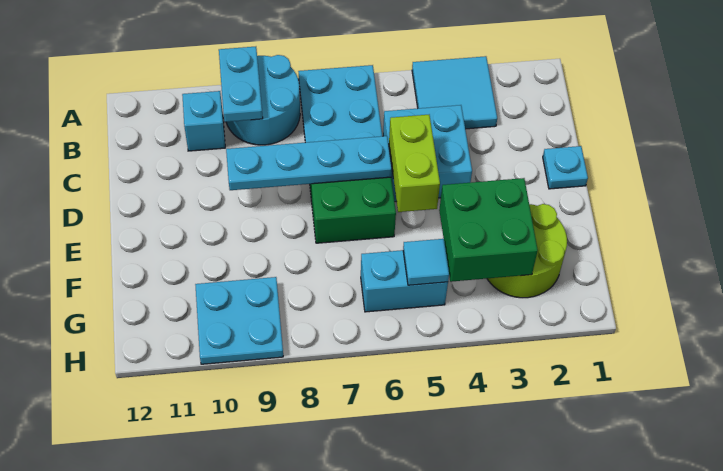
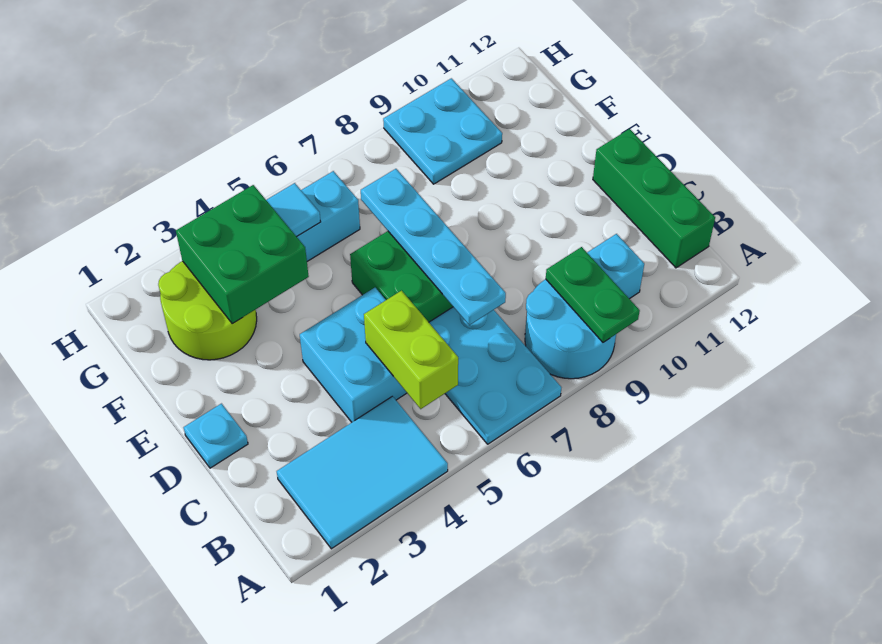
cyan tile A3:B4 level 1 -> cyan tile A2:B4 level 1
cyan plate A9:B9 level 2 -> green plate A9:B9 level 2
none -> green brick B12:D12 level 1
lime brick D5:E5 level 2 -> lime brick B5:C5 level 2
cyan plate D6:D9 level 2 -> cyan plate C7:F7 level 2

